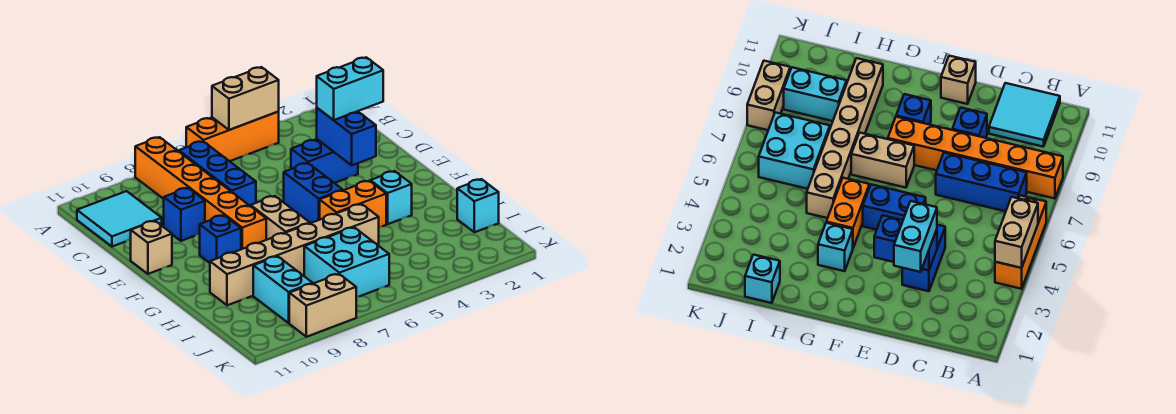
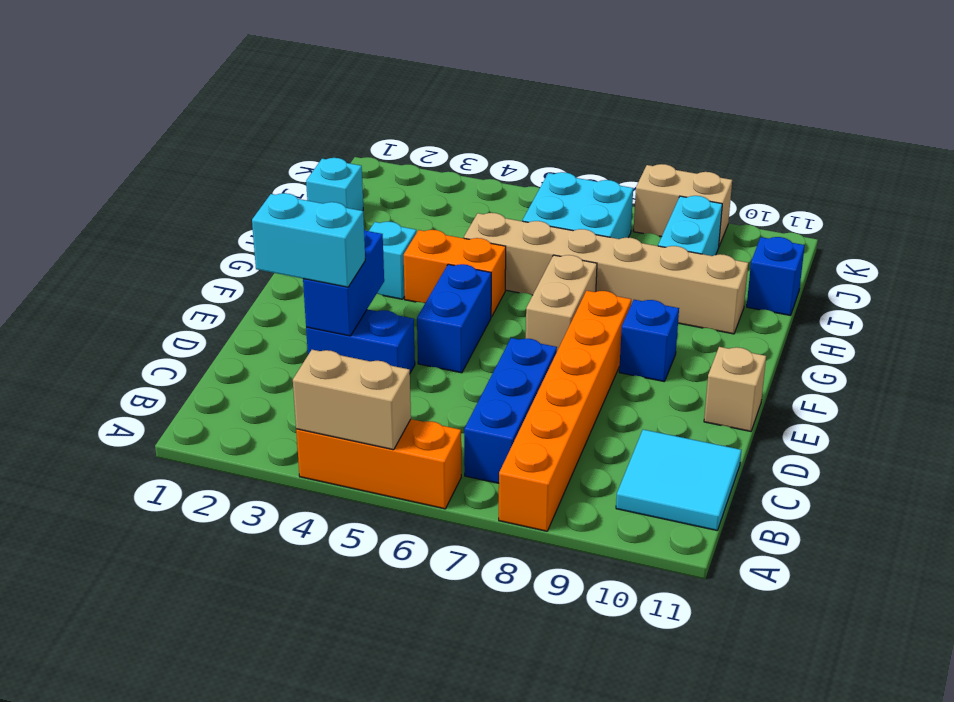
blue brick D9 level 1 -> blue brick I11 level 1

